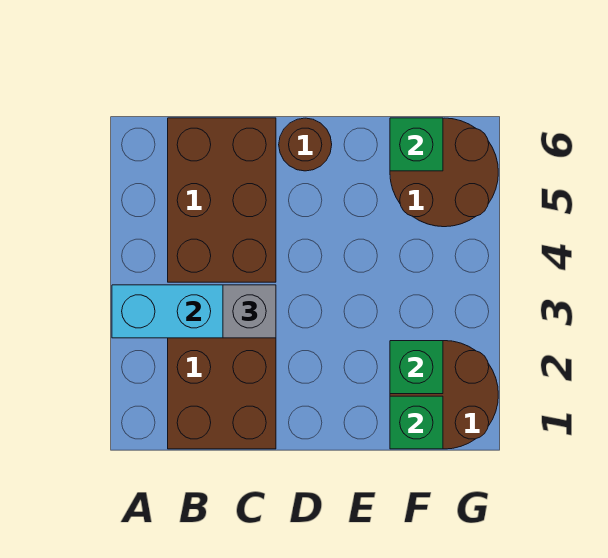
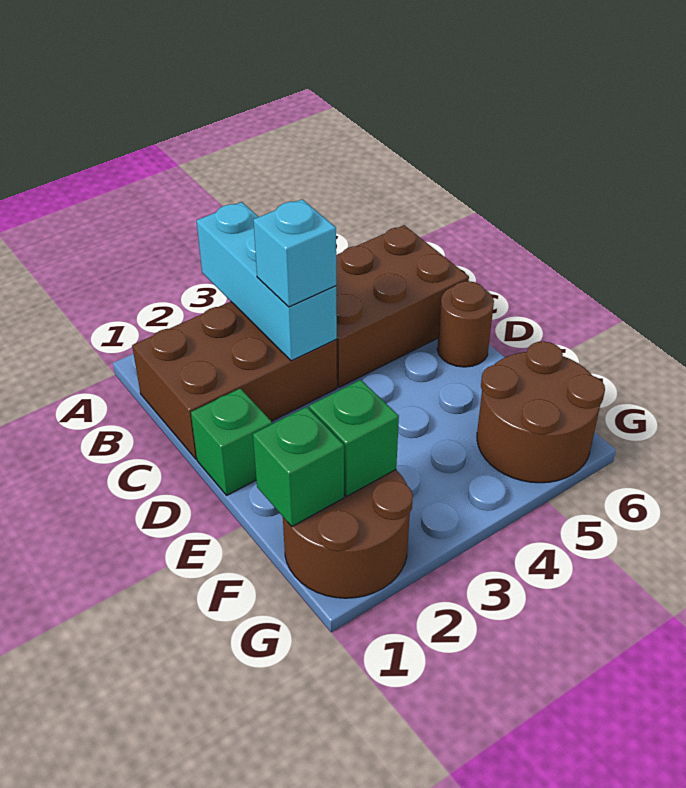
grey brick C3 level 3 -> cyan brick C3 level 3
green brick F6 level 2 -> green brick D1 level 1

